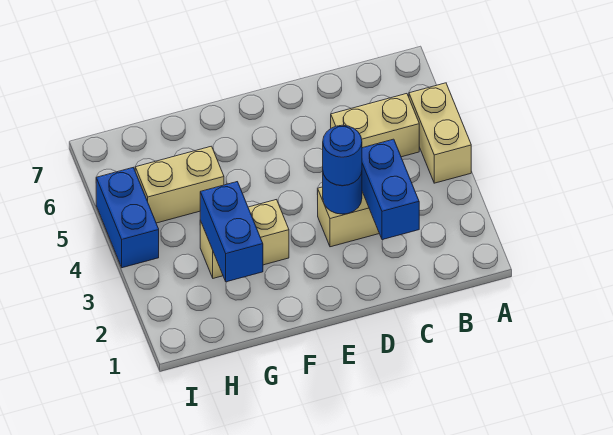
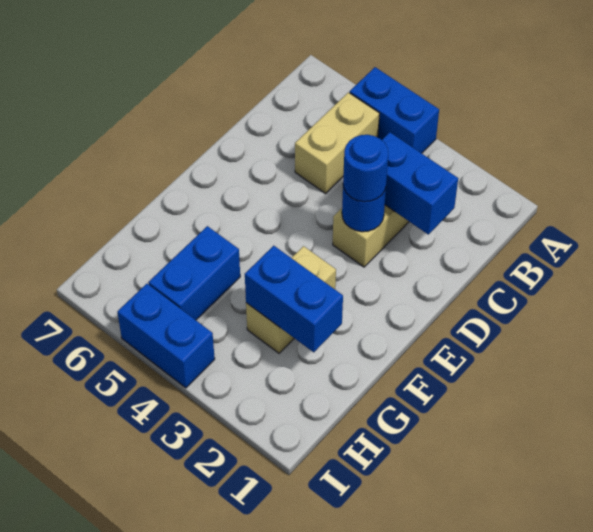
tan brick A4:A5 level 1 -> blue brick A4:A5 level 1
tan brick G5:H5 level 1 -> blue brick G5:H5 level 1

